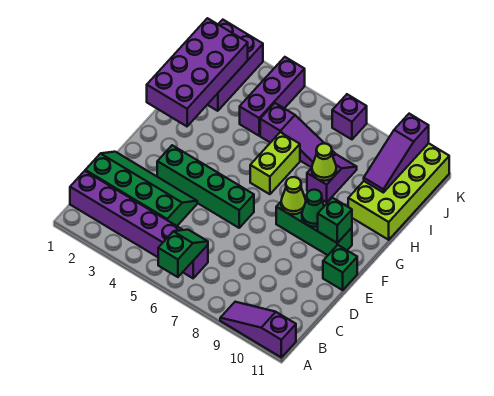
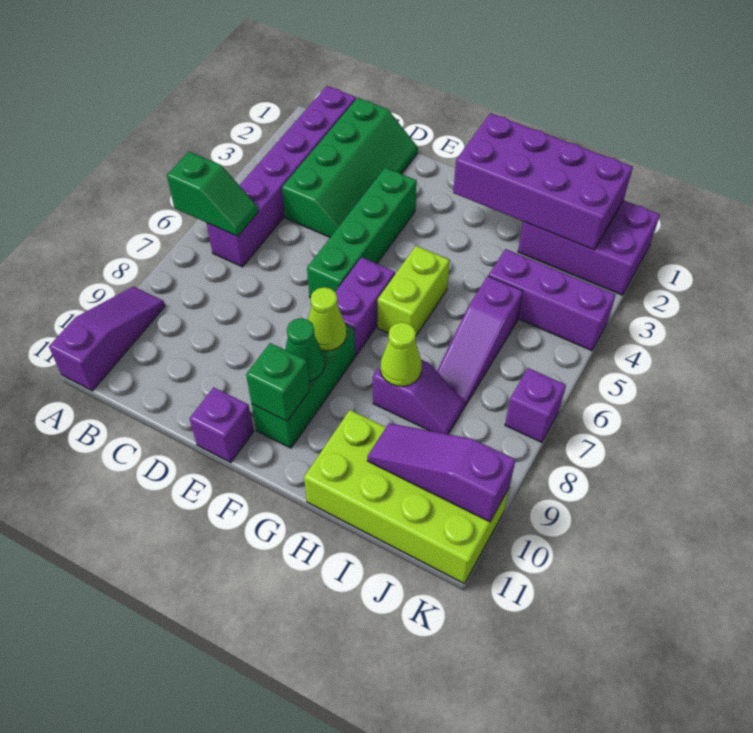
green brick E11 level 1 -> purple brick E11 level 1
none -> purple brick F6:F7 level 1
lime brick G6:H6 level 1 -> lime brick G5:G6 level 1

